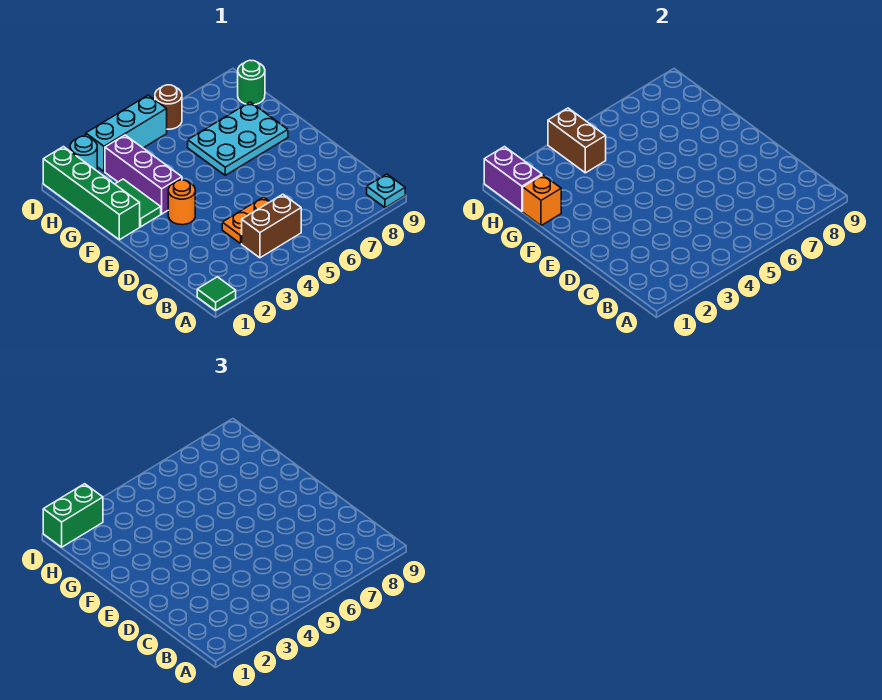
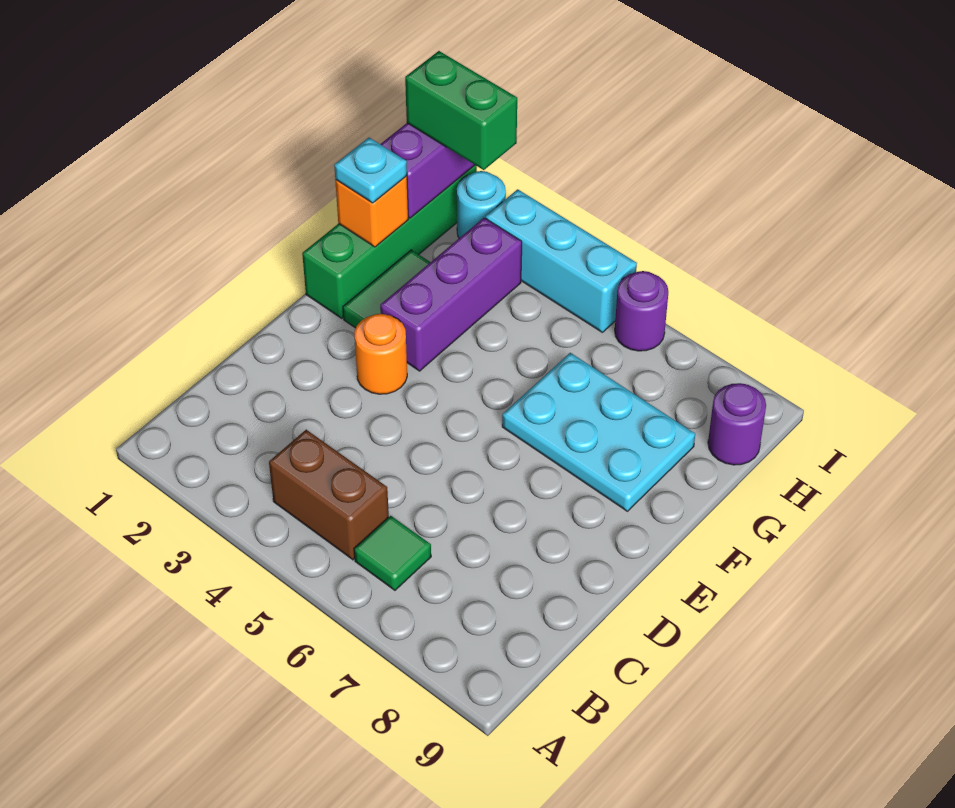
green tile A1 level 1 -> green tile B6 level 1
cyan plate A9 level 1 -> cyan plate G1 level 3
orange plate C4:C5 level 1 -> none
brown brick H4:I4 level 2 -> none
green round brick H9 level 1 -> purple round brick H9 level 1
brown round brick I6 level 1 -> purple round brick I6 level 1

